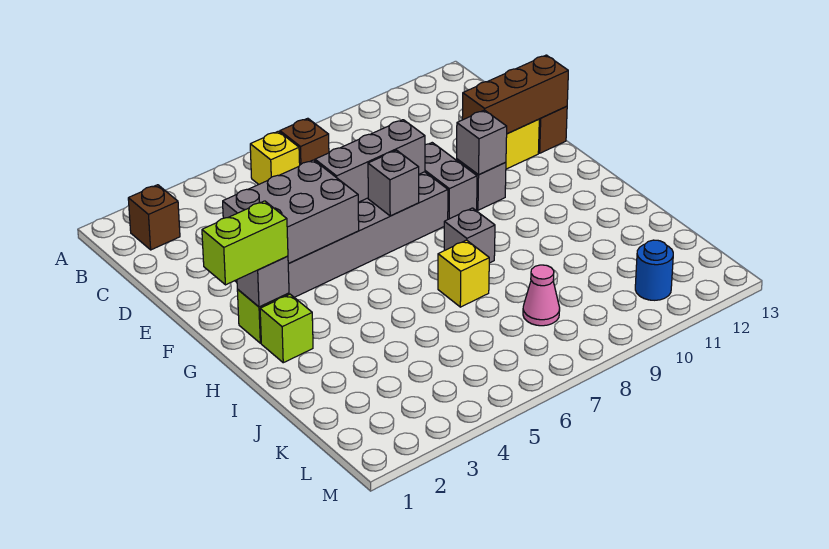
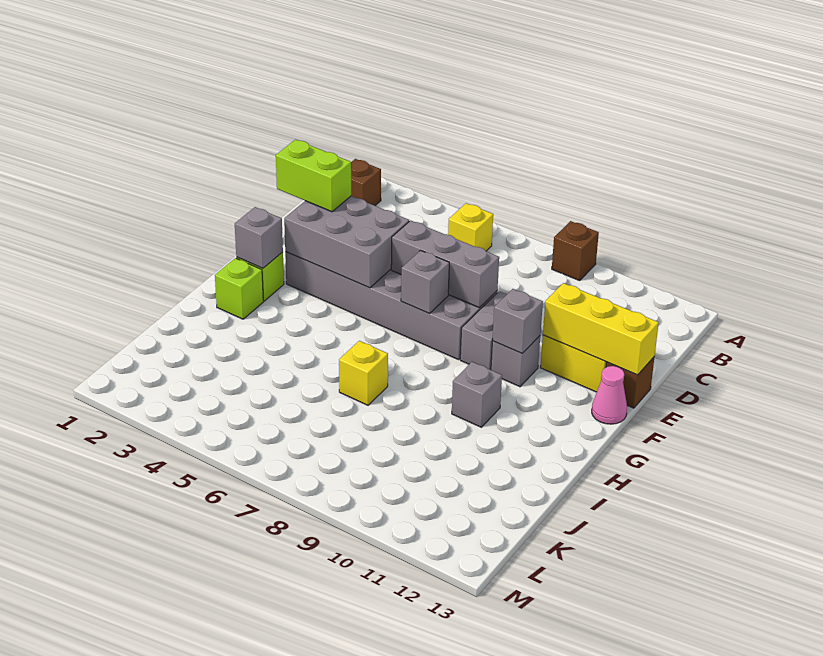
brown brick B7 level 1 -> brown brick A9 level 1
brown brick E11:E13 level 2 -> yellow brick E11:E13 level 2
lime brick G1:G2 level 3 -> lime brick E2:E3 level 3
grey brick H8 level 1 -> grey brick H10 level 1
pink cone K8 level 1 -> pink cone F13 level 1
blue round brick L11 level 1 -> none

